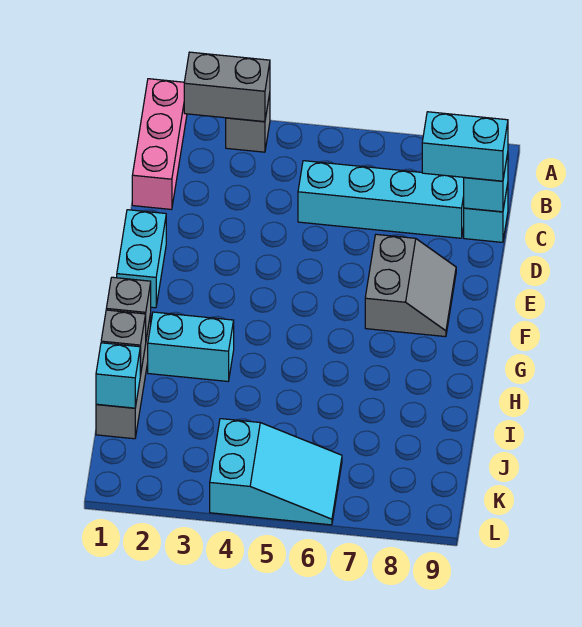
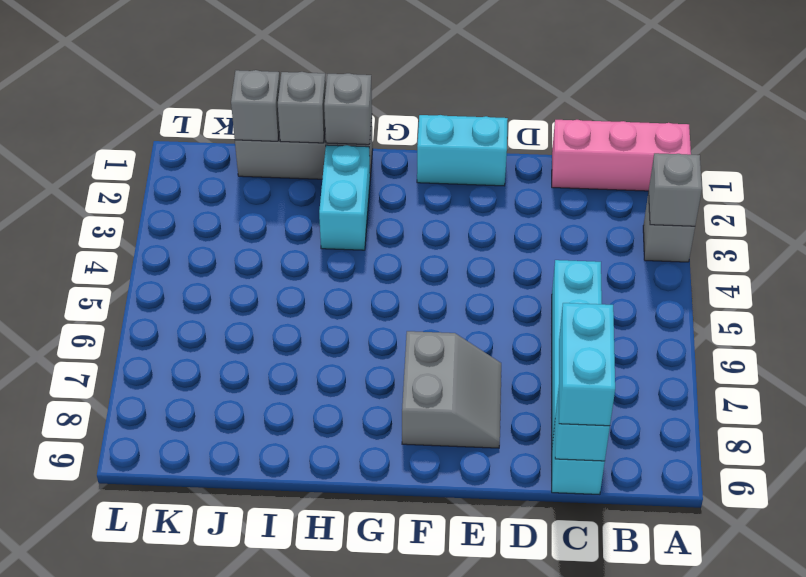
grey brick A2:A3 level 2 -> grey brick A3 level 2
grey slope E7:F8 level 1 top 7 -> grey slope E7:F8 level 1 top F
cyan brick J1 level 2 -> grey brick J1 level 2
cyan slope K4:L6 level 1 top 4 -> none

